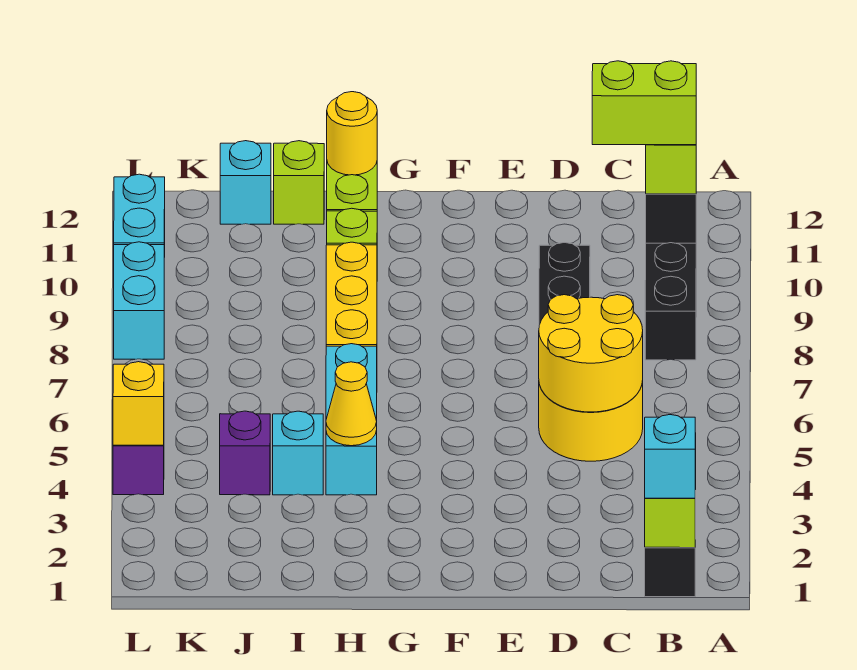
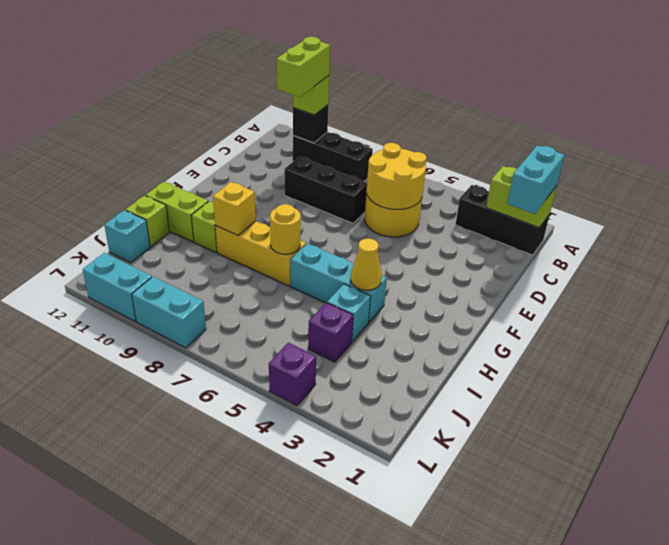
cyan brick B1 level 3 -> cyan brick B1:C1 level 3
yellow round brick H12 level 2 -> yellow round brick H7 level 2
yellow brick L4 level 2 -> yellow brick H9 level 2

